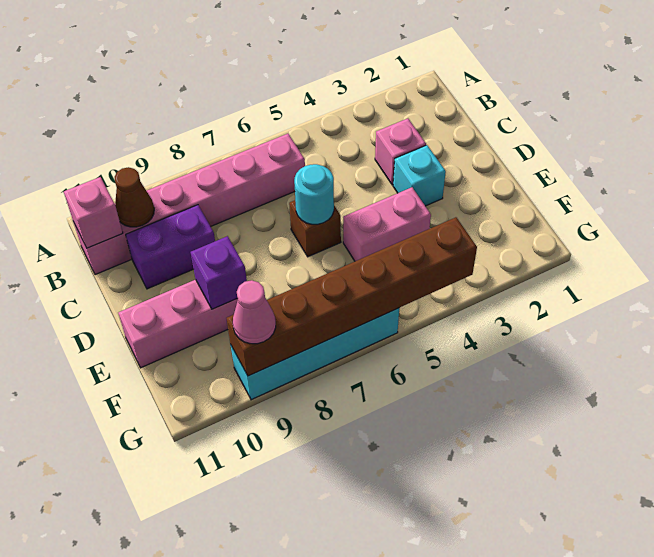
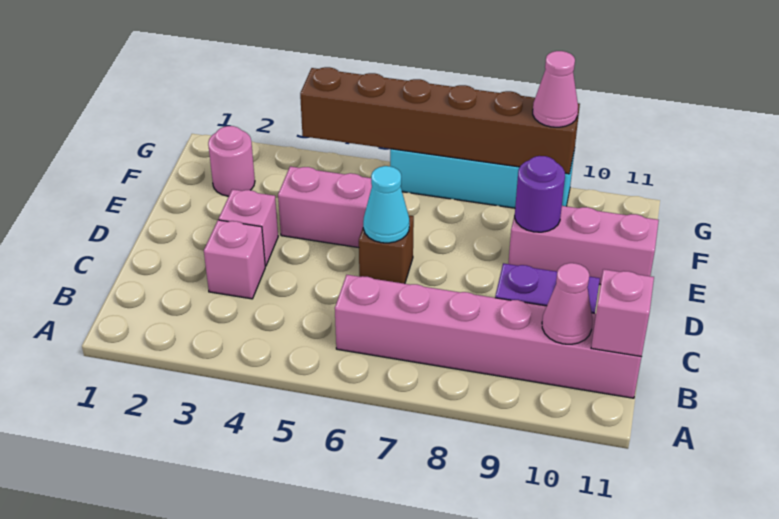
brown cone B10 level 2 -> pink cone B10 level 2
cyan brick D3 level 1 -> pink brick D3 level 1
cyan round brick D6 level 2 -> cyan cone D6 level 2
purple brick E9 level 2 -> purple round brick E9 level 2
none -> pink round brick F2 level 1

